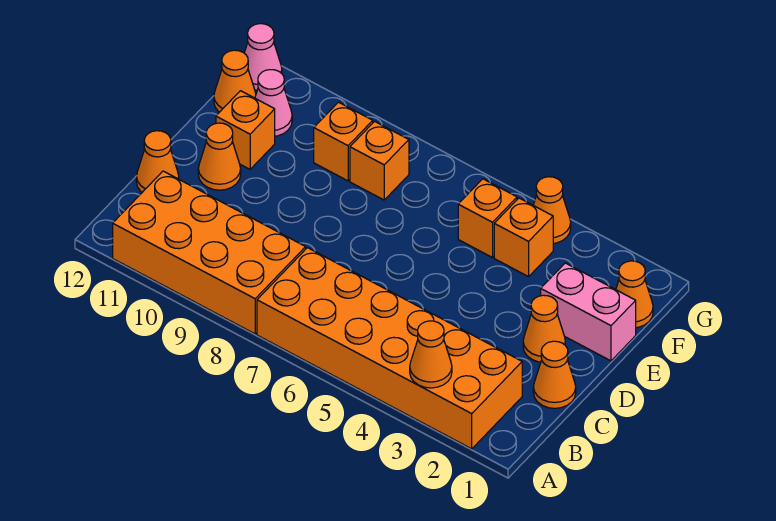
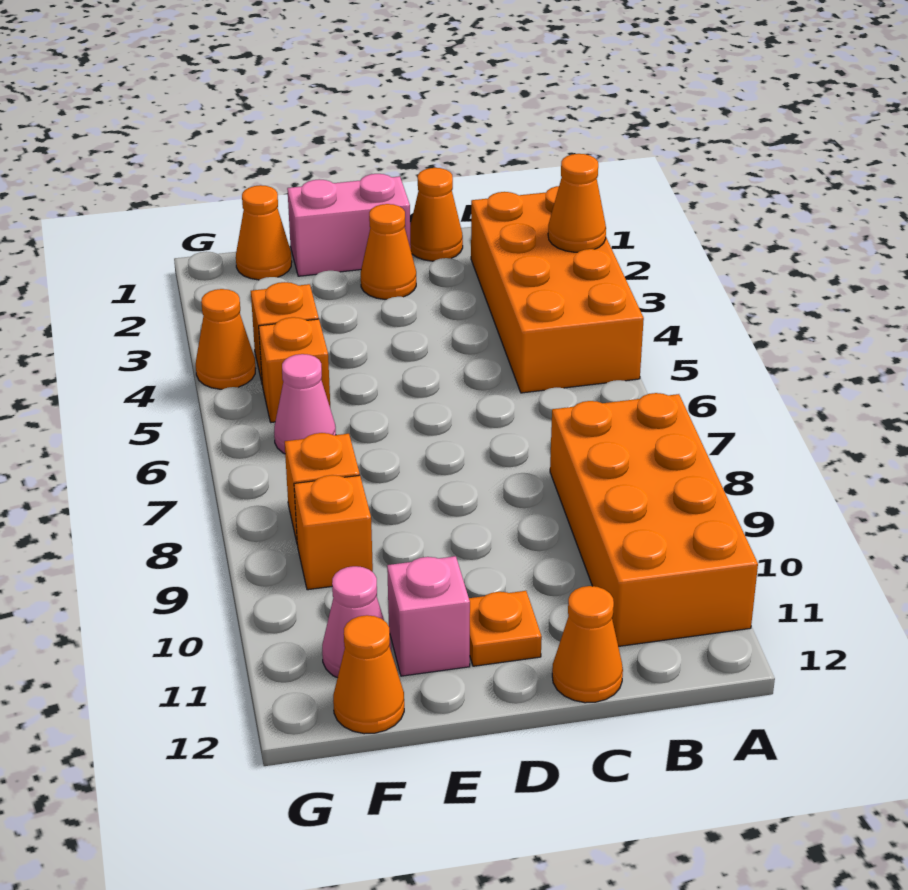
orange brick A2:B7 level 1 -> orange brick A2:B5 level 1
orange cone D11 level 1 -> orange plate D11 level 1
pink brick E1:E2 level 1 -> pink brick D1:E1 level 1
orange brick E11 level 1 -> pink brick E11 level 1
pink cone G12 level 1 -> pink cone F6 level 1

